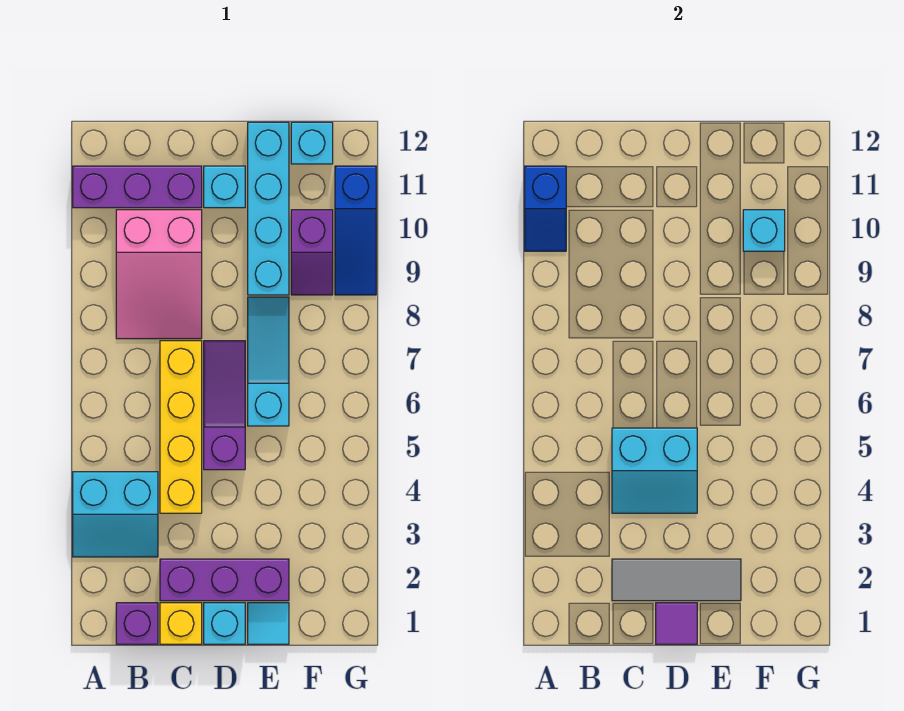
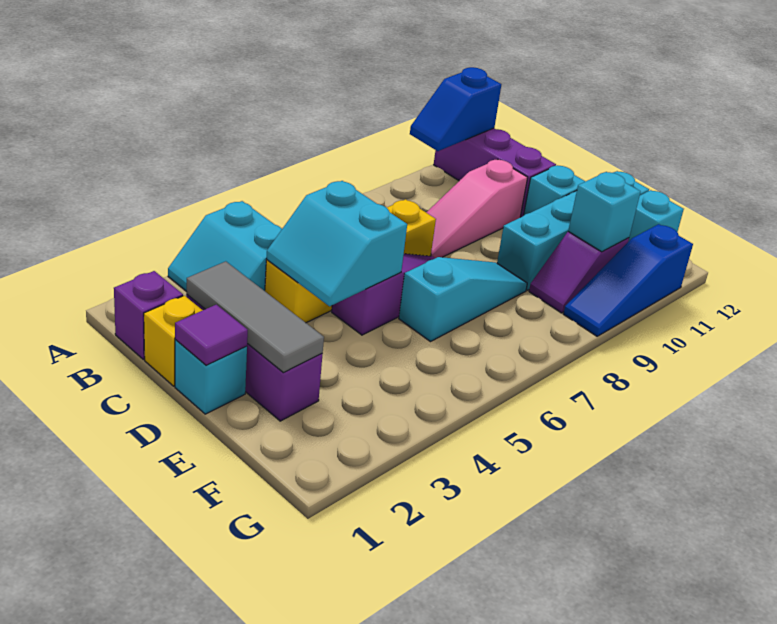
pink slope B8:C10 level 1 top 10 -> pink slope C8:C10 level 1 top 10
cyan tile E1 level 1 -> none

